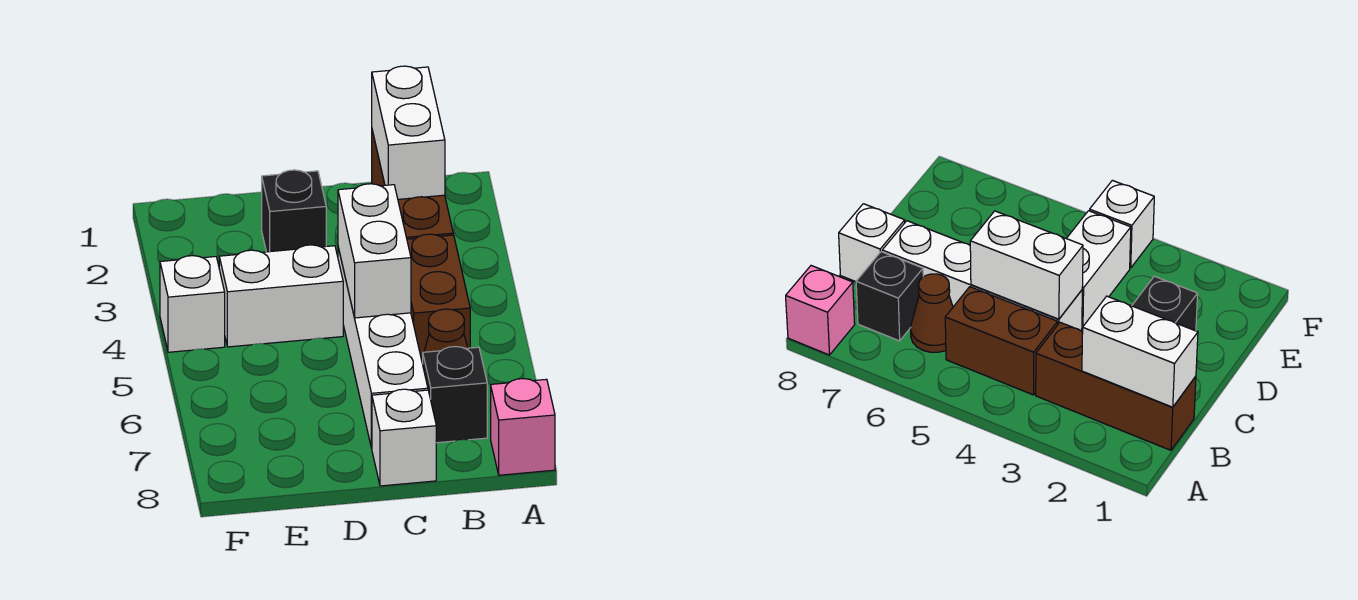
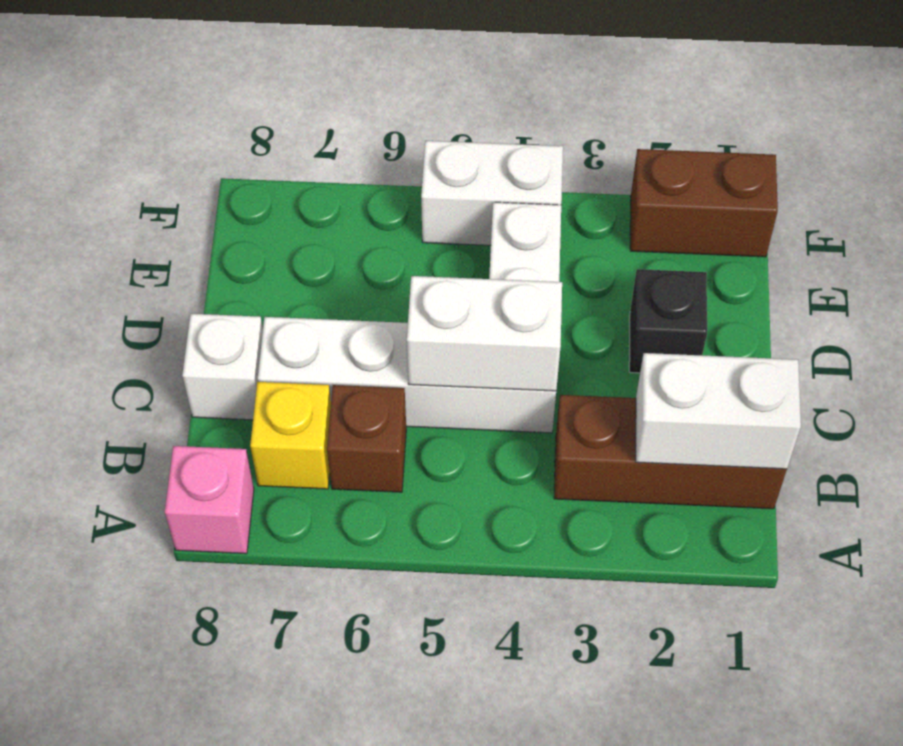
brown brick B4:B5 level 1 -> brown brick F1:F2 level 1
brown cone B6 level 1 -> brown brick B6 level 1
black brick B7 level 1 -> yellow brick B7 level 1
white brick F4 level 1 -> white brick F4:F5 level 1

